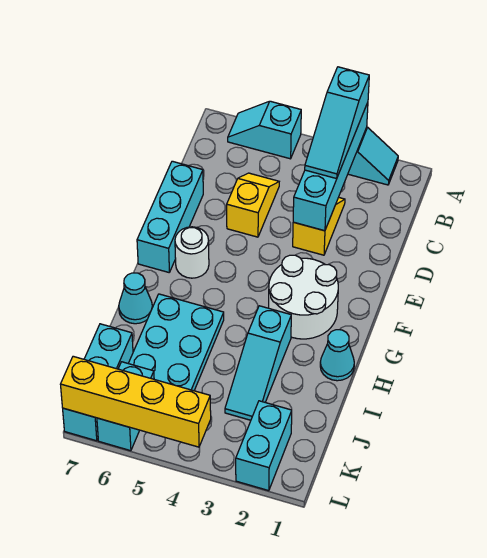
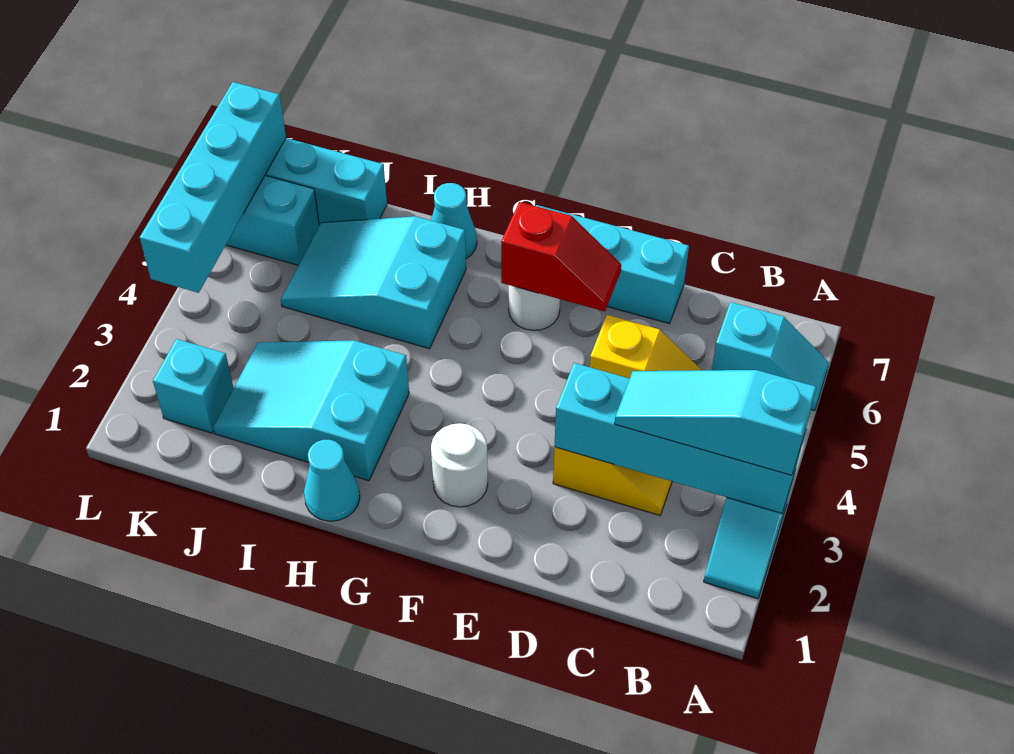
cyan slope A5:A6 level 1 top 5 -> cyan slope A6:B6 level 1 top B
none -> red slope E6:F6 level 2 top F
white round brick F2:G3 level 1 -> white round brick F2 level 1
cyan slope H3:J3 level 1 top H -> cyan slope H2:J3 level 1 top H
cyan plate H5:J6 level 1 -> cyan slope H5:J6 level 1 top H
cyan brick K2:L2 level 1 -> cyan brick K2 level 1
yellow brick L4:L7 level 2 -> cyan brick L4:L7 level 2

